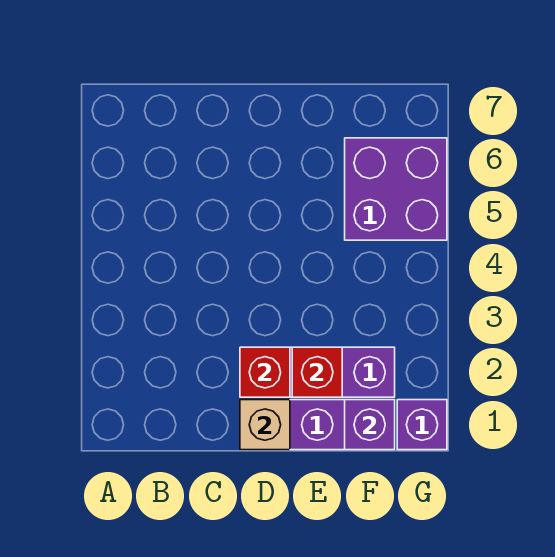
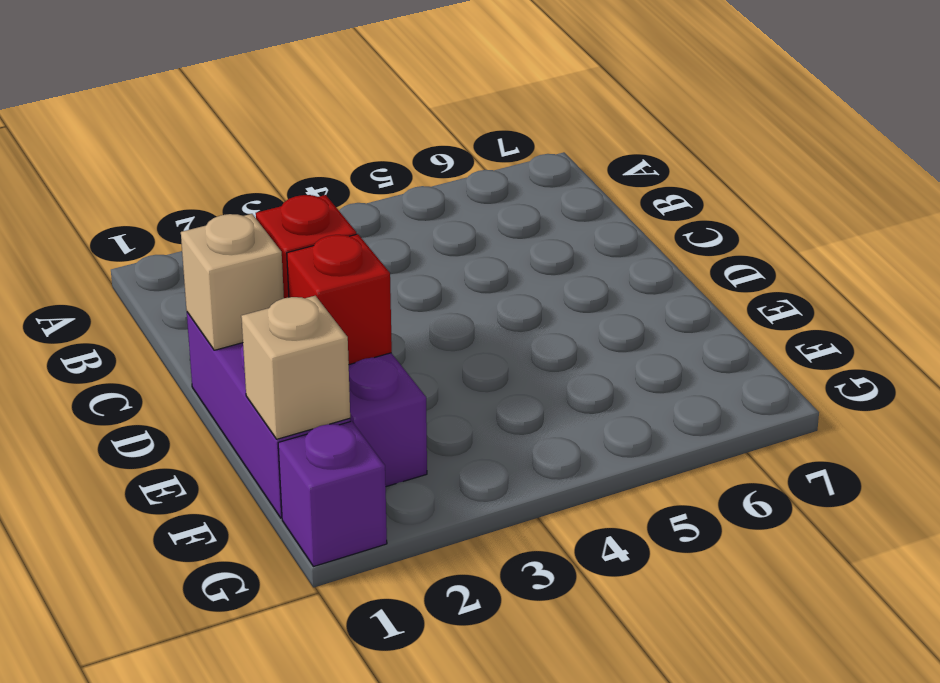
purple brick F1 level 2 -> tan brick F1 level 2
purple brick F5:G6 level 1 -> none

